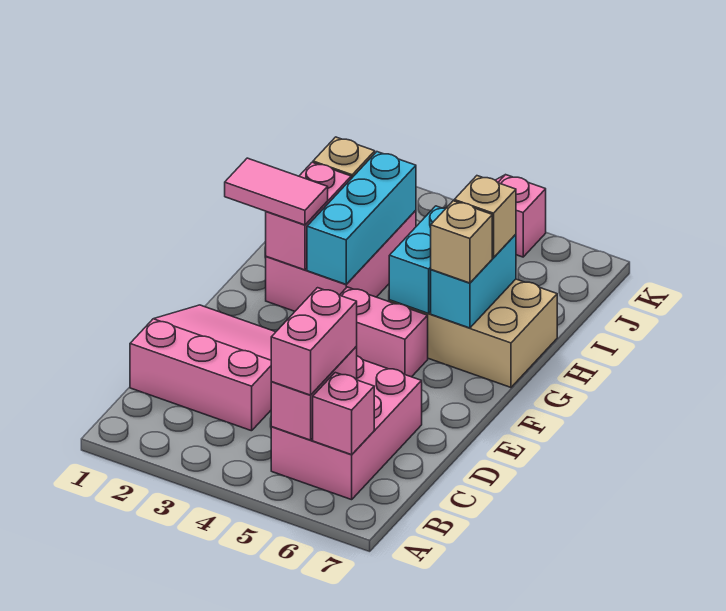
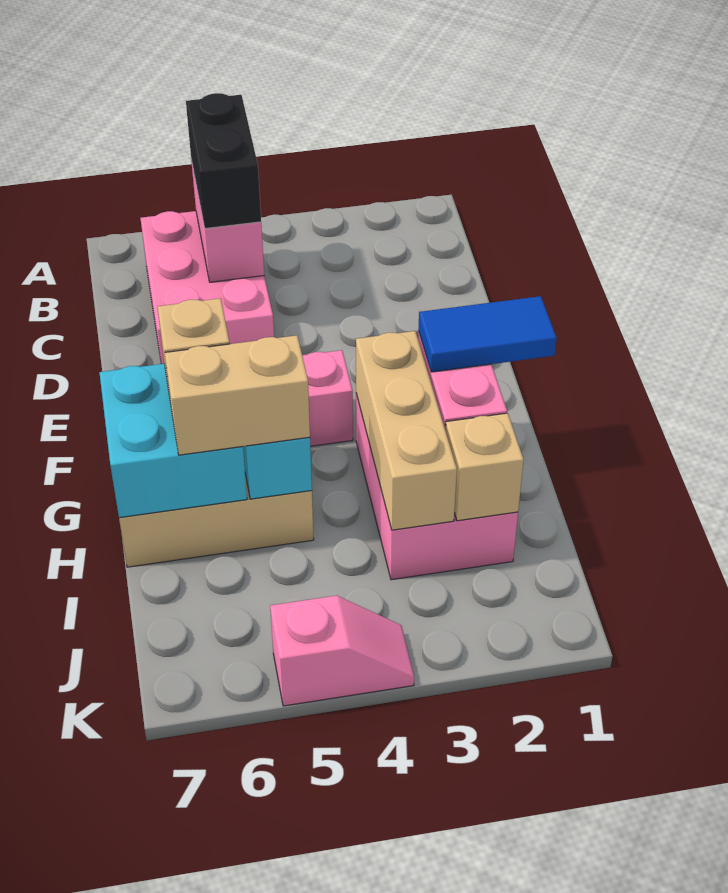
pink brick B5:C5 level 3 -> black brick B5:C5 level 3
pink brick B6 level 2 -> none
pink slope C1:E3 level 1 top C -> none
pink tile G1:G2 level 3 -> blue tile G1:G2 level 3
cyan brick G3:I3 level 2 -> tan brick G3:I3 level 2
cyan brick G6:H6 level 2 -> cyan brick G6:H7 level 2
tan brick H6 level 3 -> tan brick H5:H6 level 3

